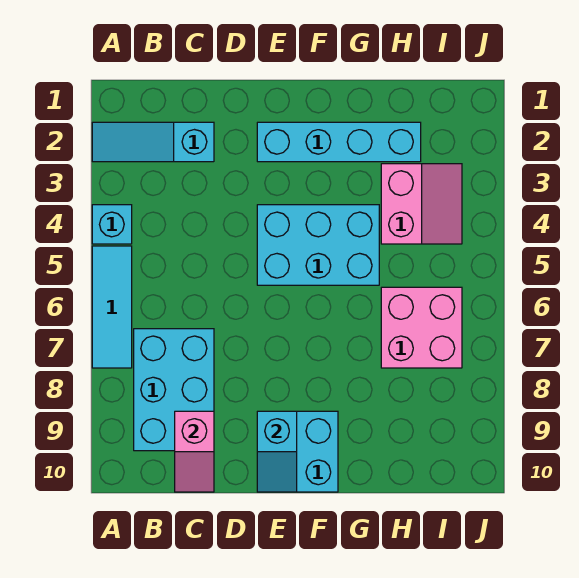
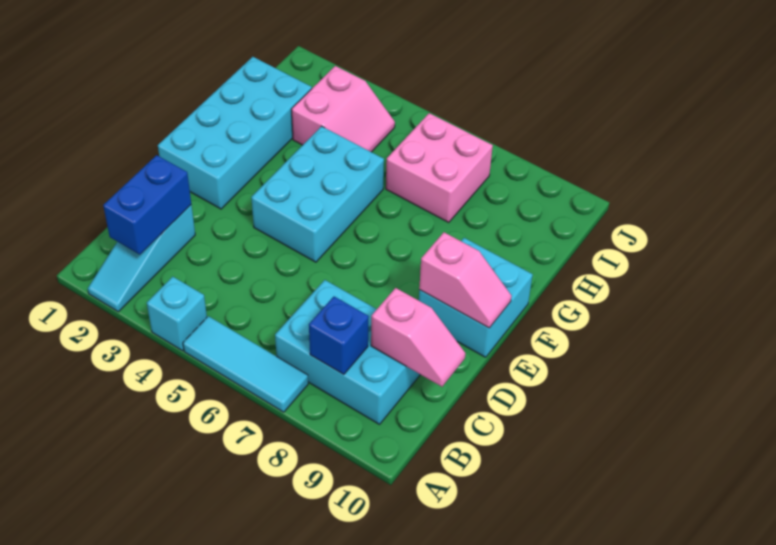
none -> blue brick B2:C2 level 2
none -> blue brick B8 level 2
cyan brick E2:H2 level 1 -> cyan brick E1:H2 level 1
cyan slope E9:E10 level 2 top 9 -> pink slope E9:E10 level 2 top 9
pink slope H3:I4 level 1 top H -> pink slope H3:I4 level 1 top 3

